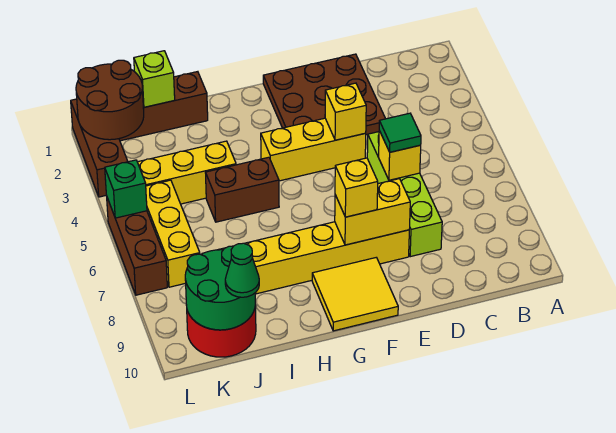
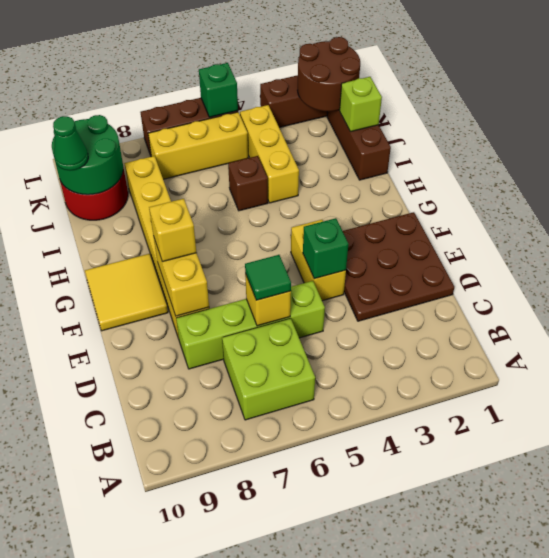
none -> lime brick B6:C7 level 1
yellow brick E4:G4 level 1 -> yellow brick E4:F4 level 1
yellow brick E4 level 2 -> green brick E4 level 2
brown brick H5:I5 level 1 -> brown brick I5 level 1

